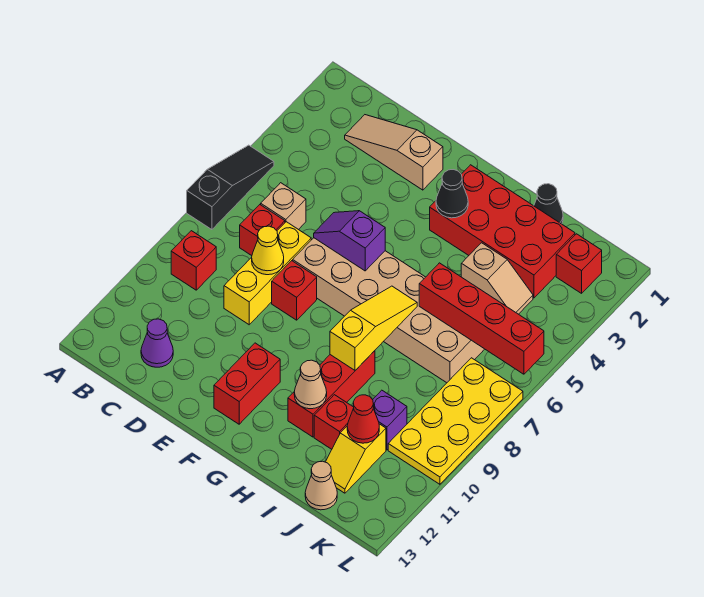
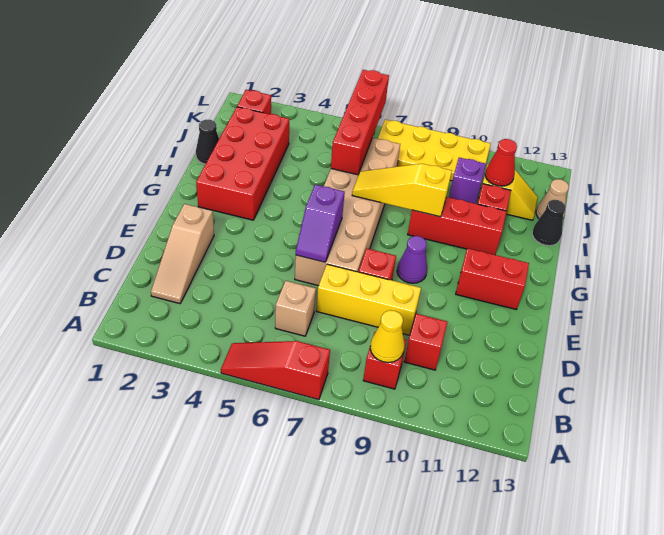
black slope A5:A7 level 1 top 7 -> red slope A5:A7 level 1 top 7
red brick C7 level 1 -> red brick C10 level 1
purple cone C12 level 1 -> purple cone F9 level 1
yellow cone D8 level 2 -> yellow cone B9 level 2
black cone G3 level 2 -> black cone I13 level 1
tan cone H11 level 2 -> none
tan slope I4:J4 level 1 top I -> none

